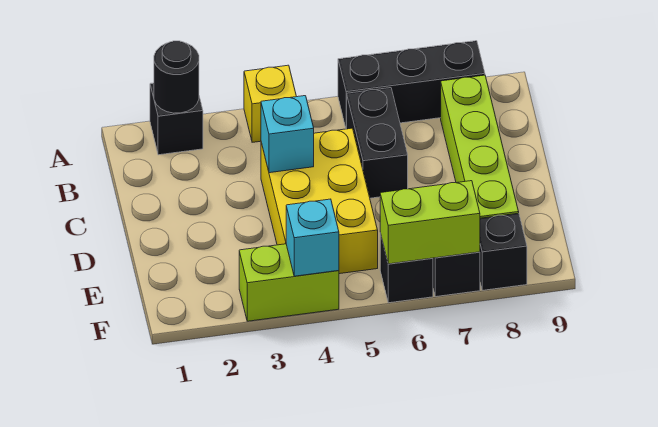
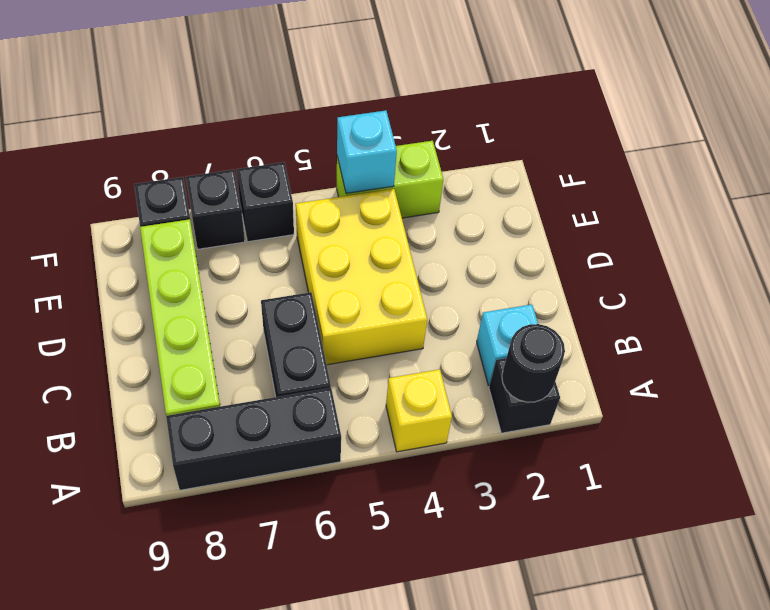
cyan brick C4 level 2 -> cyan brick B2 level 1
lime brick F6:F7 level 2 -> none

